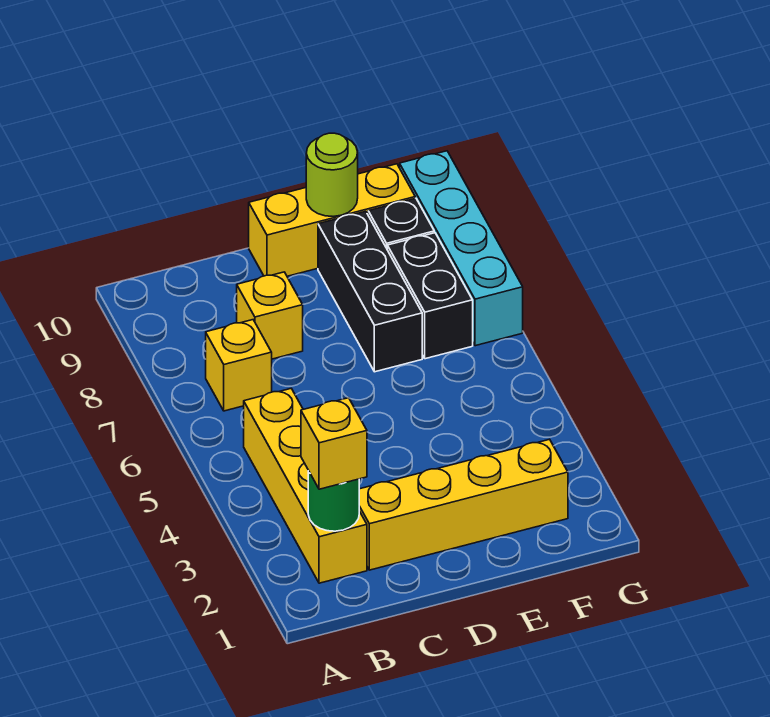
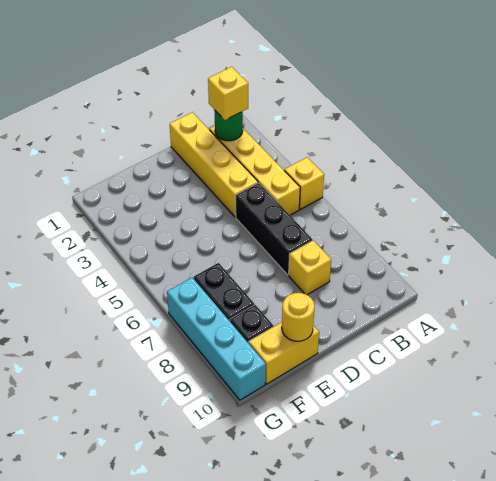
yellow brick B7 level 1 -> yellow brick A5 level 1
yellow brick C2:F2 level 1 -> yellow brick C1:C4 level 1
yellow brick D10:F10 level 1 -> yellow brick E10:F10 level 1
black brick E7:E9 level 1 -> black brick C5:C7 level 1
lime round brick E10 level 2 -> yellow round brick E10 level 2

